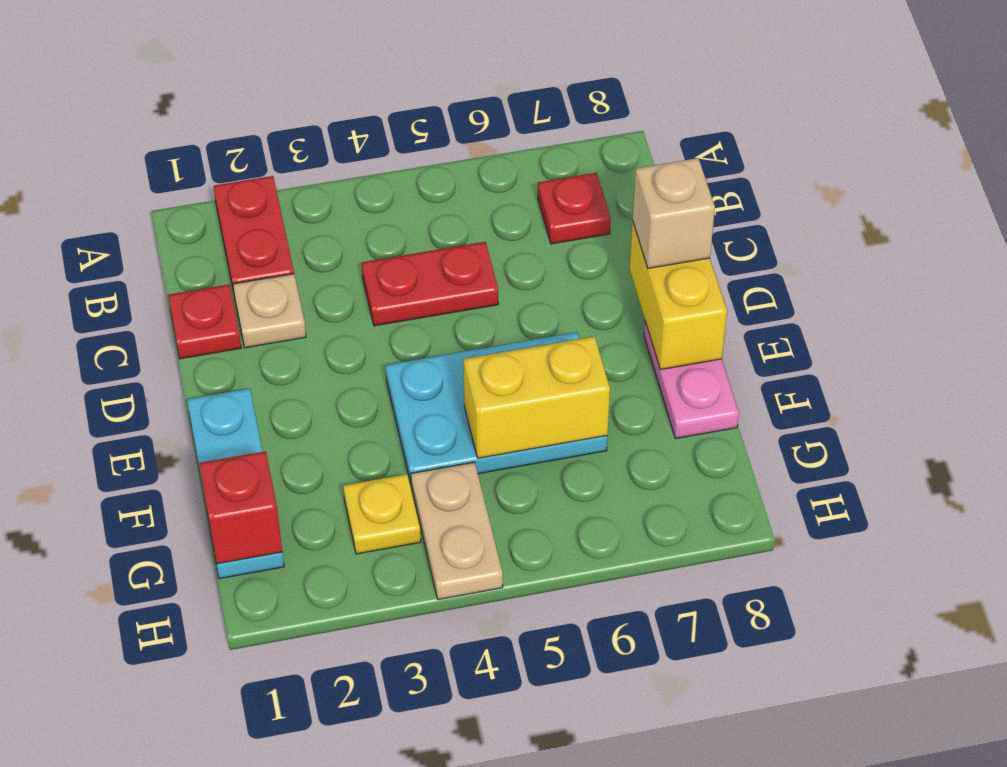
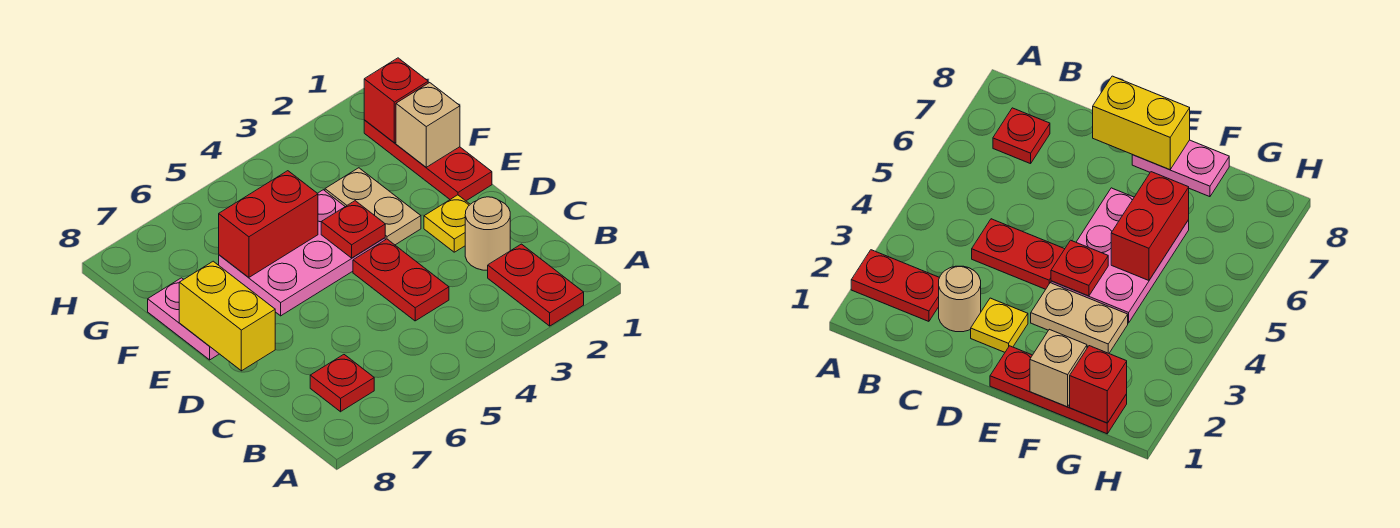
red plate C1 level 1 -> red plate E4 level 2
tan plate C2 level 1 -> tan round brick C2 level 1
red plate C4:C5 level 1 -> red plate C4:D4 level 1
tan brick D8 level 3 -> tan brick F1 level 2
cyan plate E1:G1 level 1 -> red plate E1:G1 level 1
cyan plate E4:F6 level 1 -> pink plate E4:F6 level 1
yellow brick F5:F6 level 2 -> red brick F5:F6 level 2
yellow plate G3 level 1 -> yellow plate D2 level 1
tan plate G4:H4 level 1 -> tan plate E3:F3 level 1

